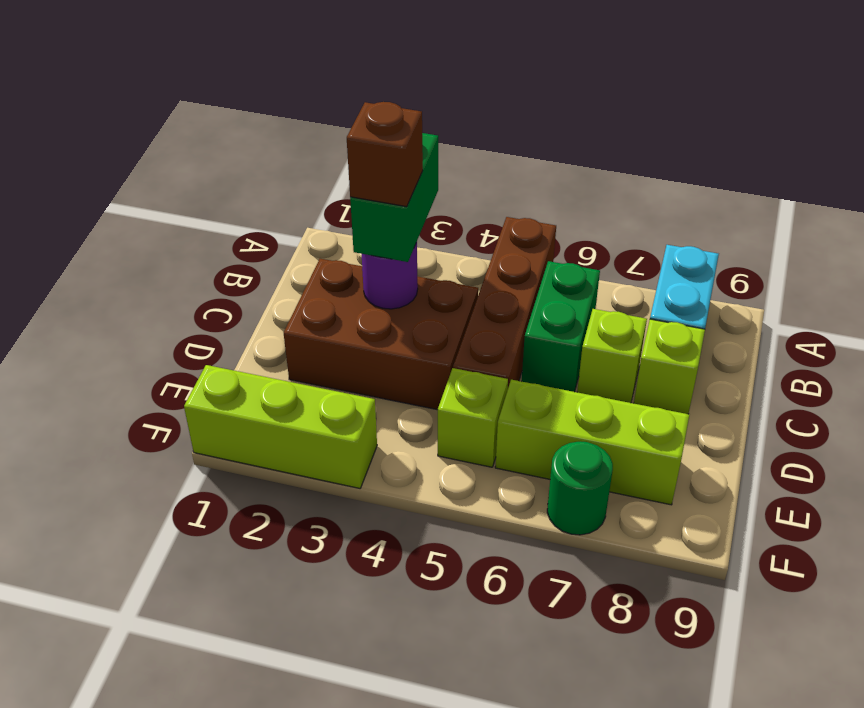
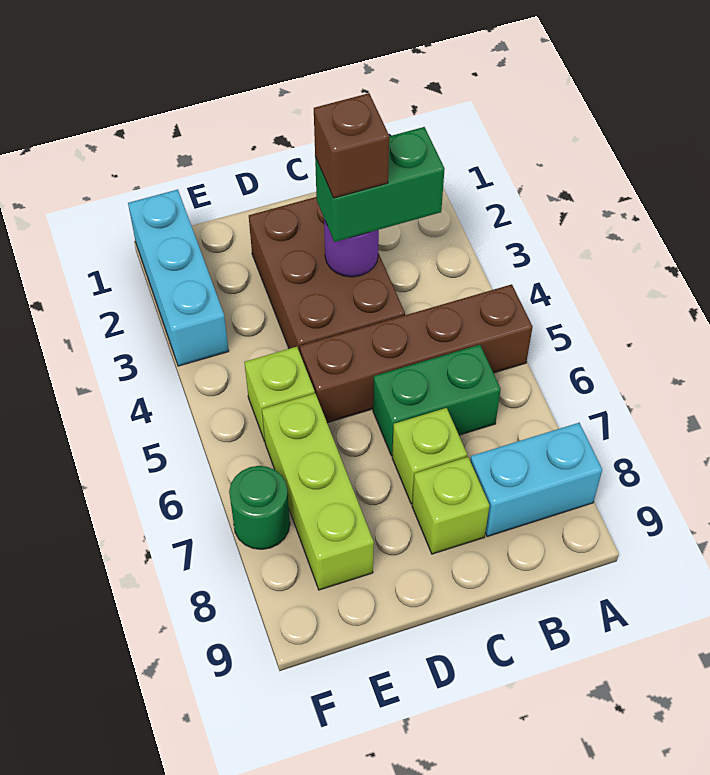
lime brick F1:F3 level 1 -> cyan brick F1:F3 level 1

